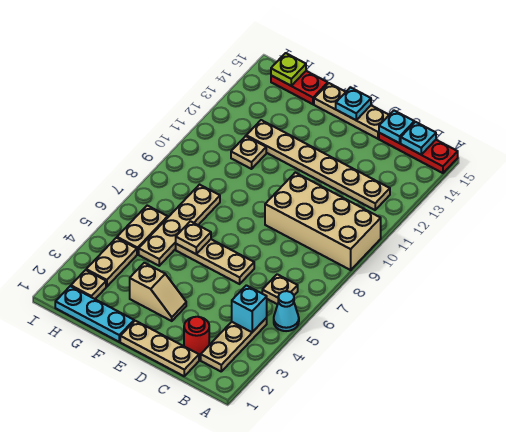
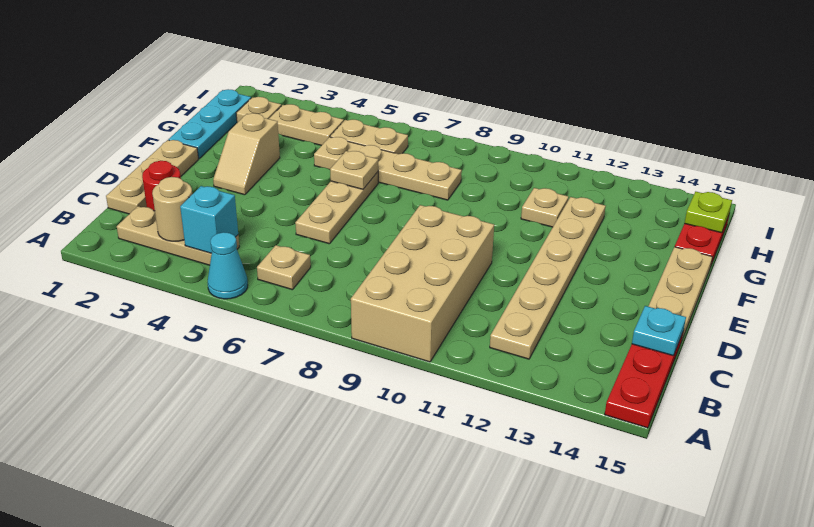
none -> tan round brick B3 level 2
cyan plate B15 level 2 -> none
cyan plate E15 level 2 -> none

